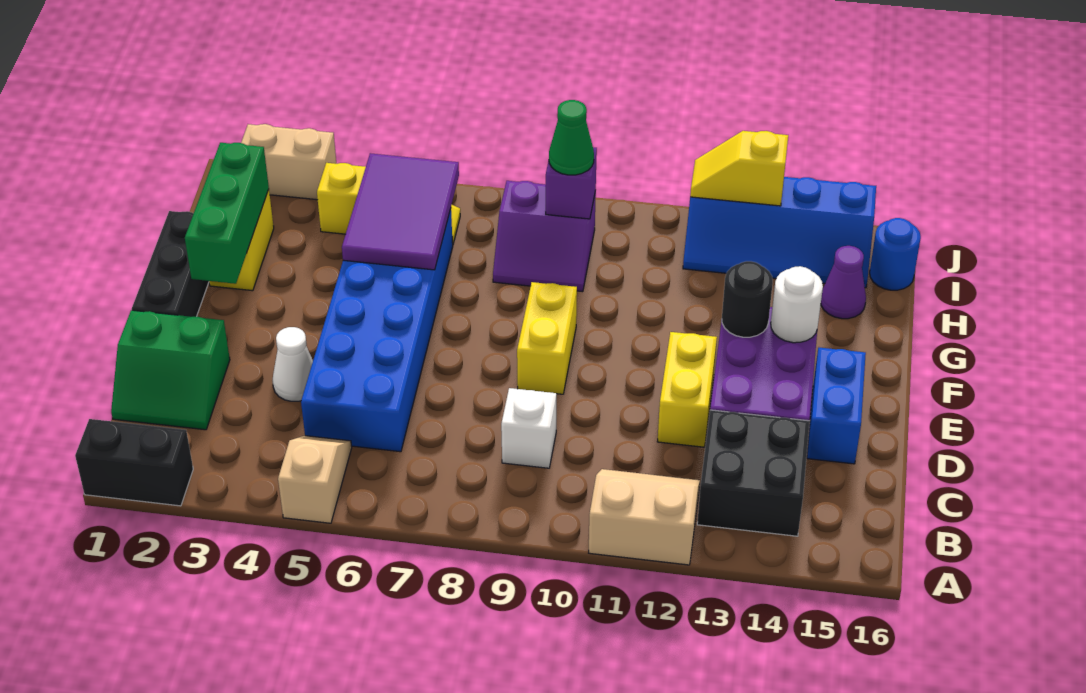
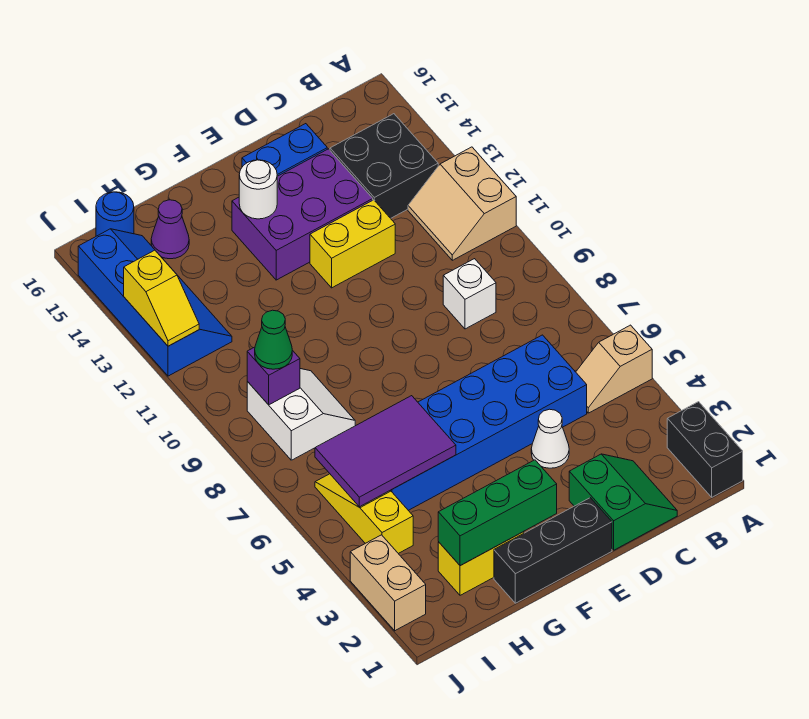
yellow brick E9:F9 level 1 -> none
black round brick F13 level 2 -> none
purple slope H8:I9 level 1 top I -> white slope H8:I9 level 1 top I

